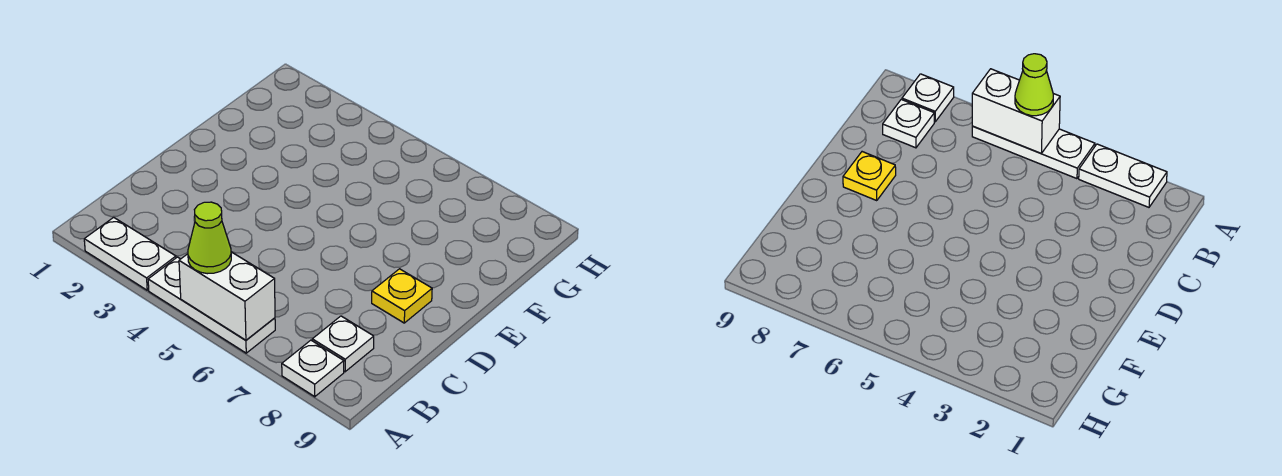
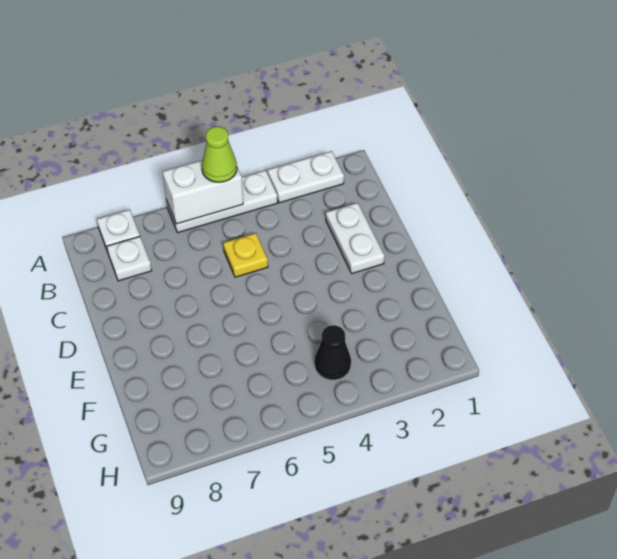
none -> white plate C2:D2 level 1
yellow plate D8 level 1 -> yellow plate C5 level 1
none -> black cone G4 level 1

